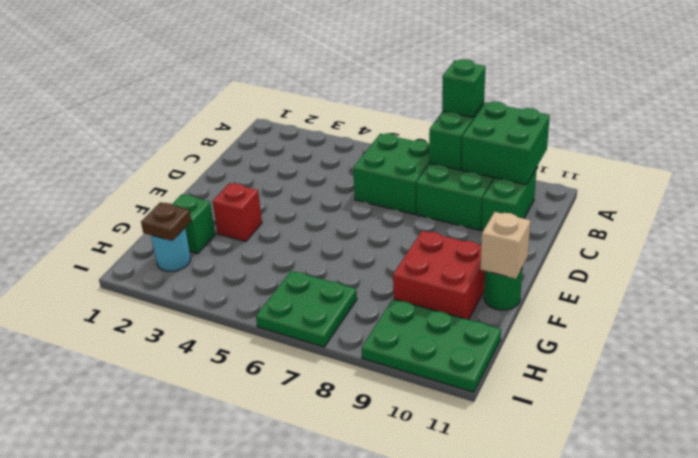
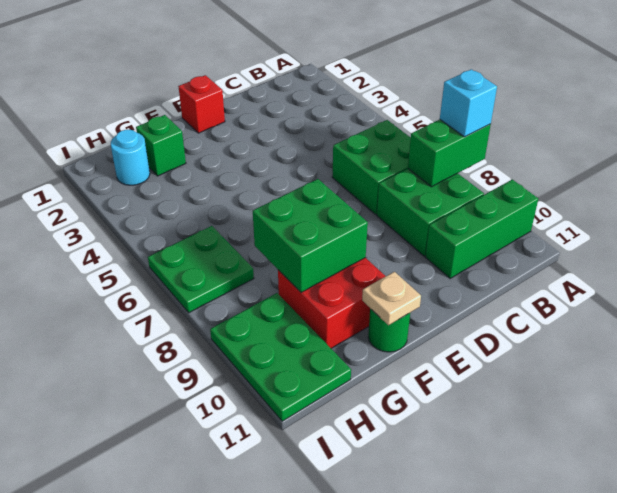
green brick A8 level 3 -> cyan brick A8 level 3
green brick A9:B10 level 2 -> green brick F8:G9 level 2
green brick B10:C10 level 1 -> green brick A10:C10 level 1
red brick F3 level 1 -> red brick E1 level 1
tan brick F11 level 2 -> tan plate F11 level 2
brown plate H2 level 2 -> none

